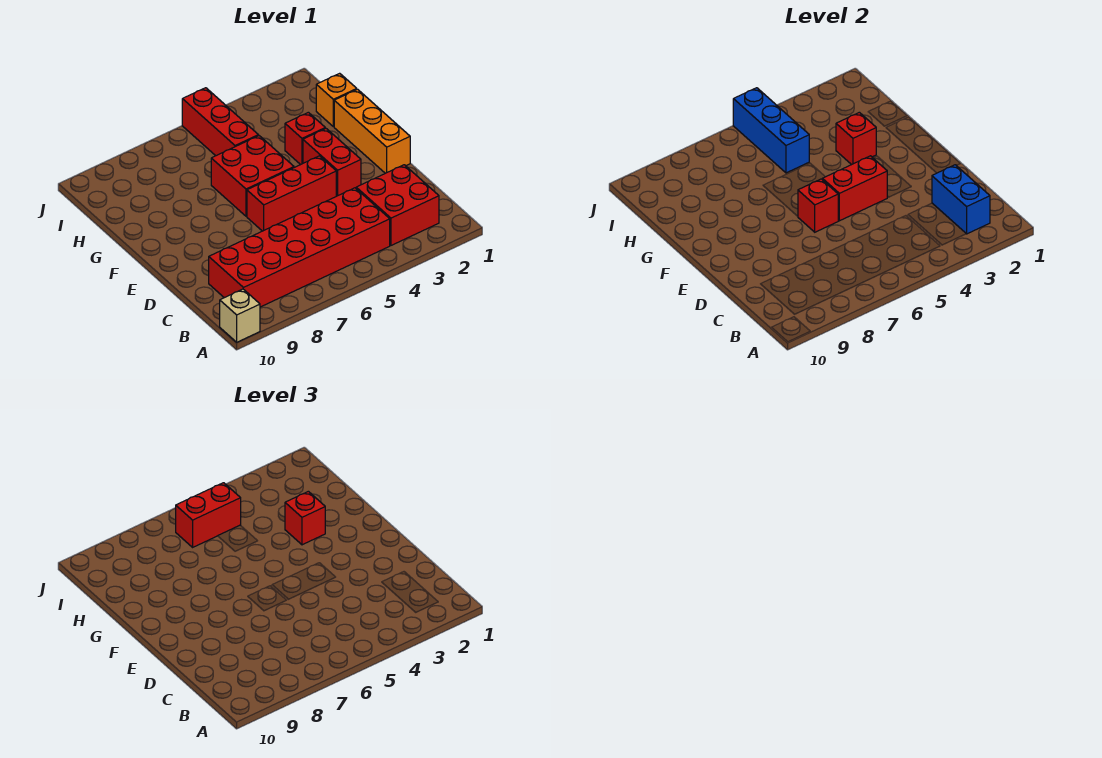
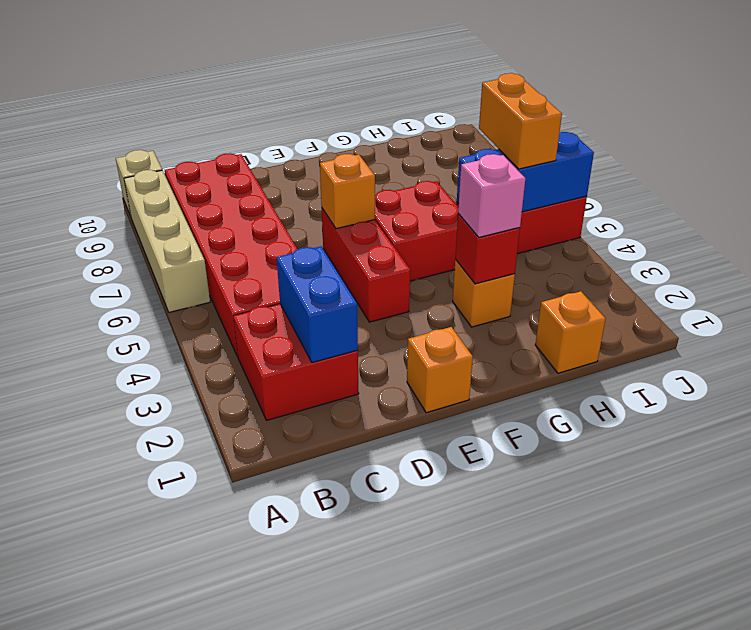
none -> tan brick A6:A9 level 1
blue brick B2:C2 level 2 -> blue brick C2:C3 level 2
orange brick E1:G1 level 1 -> orange brick E1 level 1
red brick E3:F3 level 1 -> none
red brick E4:E5 level 2 -> none
red brick E6 level 2 -> orange brick E6 level 2
red brick G3 level 1 -> orange brick G3 level 1
red brick G3 level 3 -> pink brick G3 level 3
red brick I5:I6 level 3 -> orange brick I5:I6 level 3

